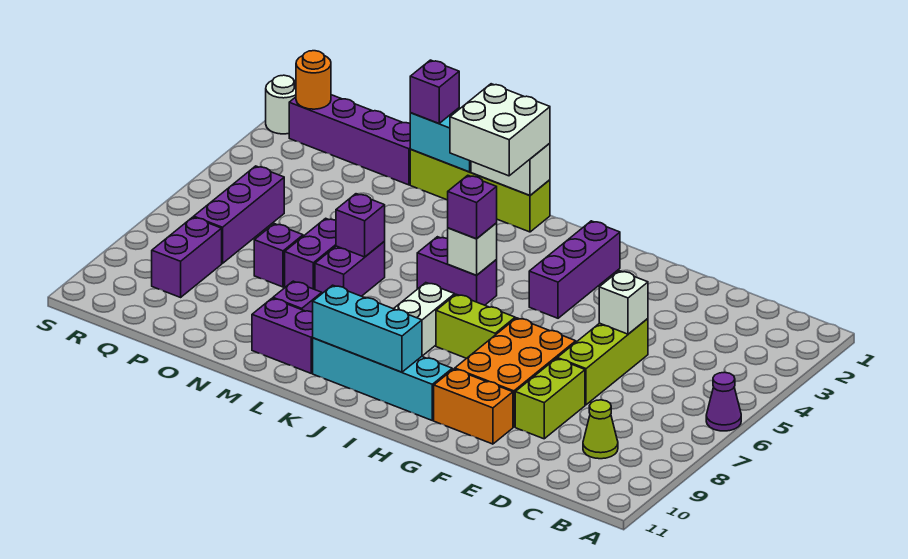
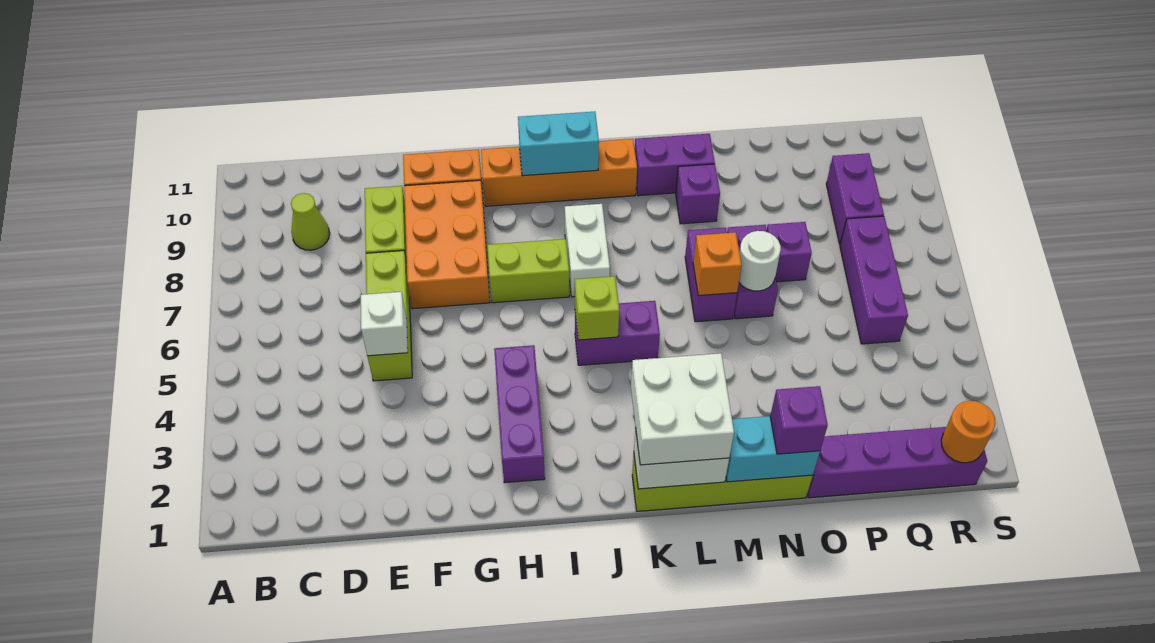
purple cone A6 level 1 -> none
cyan brick H10:K10 level 1 -> orange brick H10:K10 level 1
cyan brick I10:K10 level 2 -> cyan brick I10:J10 level 2
white brick J5 level 2 -> lime brick J5 level 2
purple brick J5 level 3 -> none
purple brick M6 level 2 -> orange brick M6 level 2
white round brick S1 level 1 -> white round brick N6 level 2

